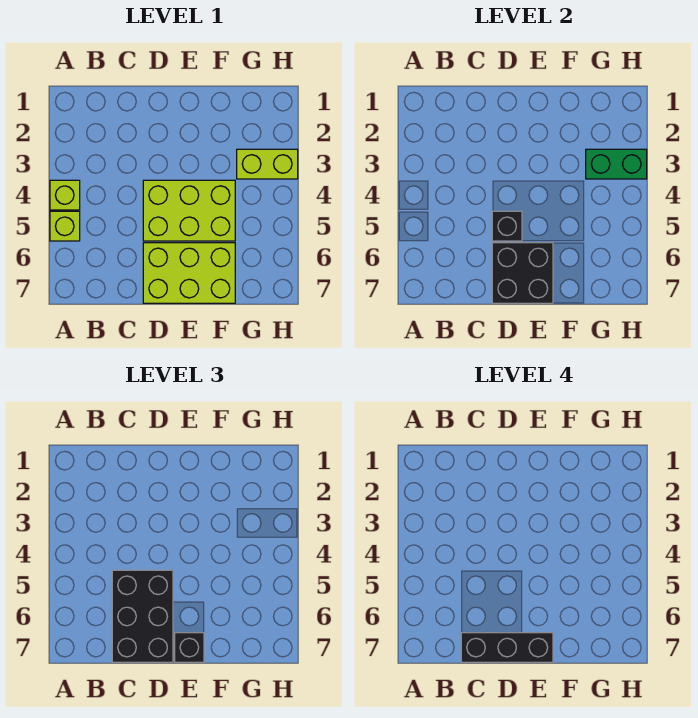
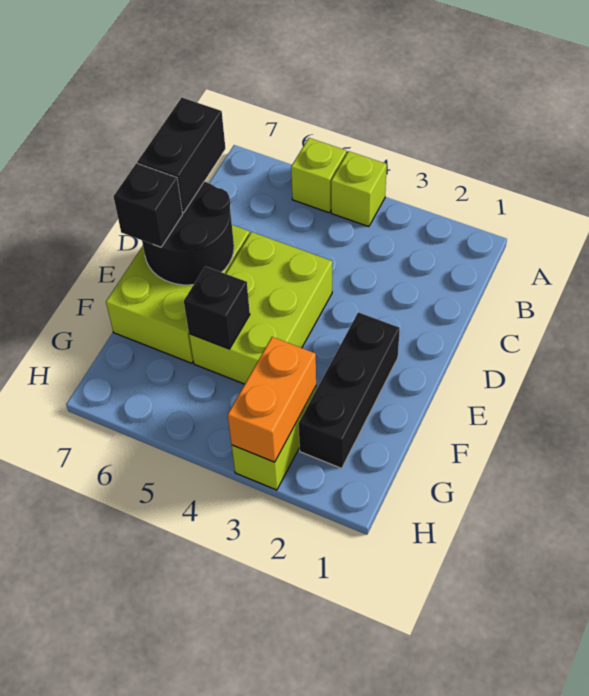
black brick C5:D7 level 3 -> black brick C7:D7 level 3
black brick C7:E7 level 4 -> black brick E2:G2 level 1
black brick D5 level 2 -> black brick F5 level 2
black brick D6:E7 level 2 -> black round brick D6:E7 level 2
green brick G3:H3 level 2 -> orange brick G3:H3 level 2

